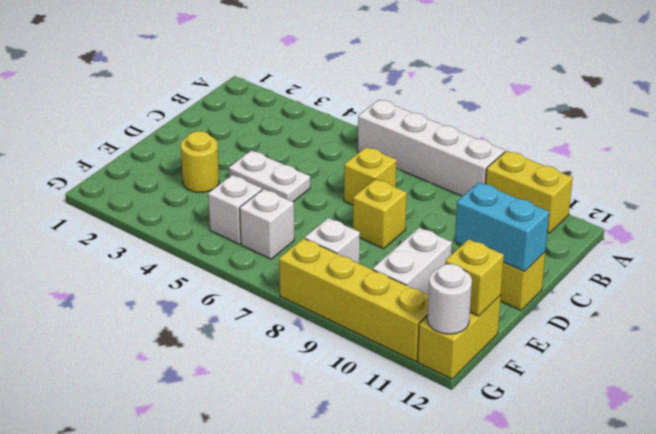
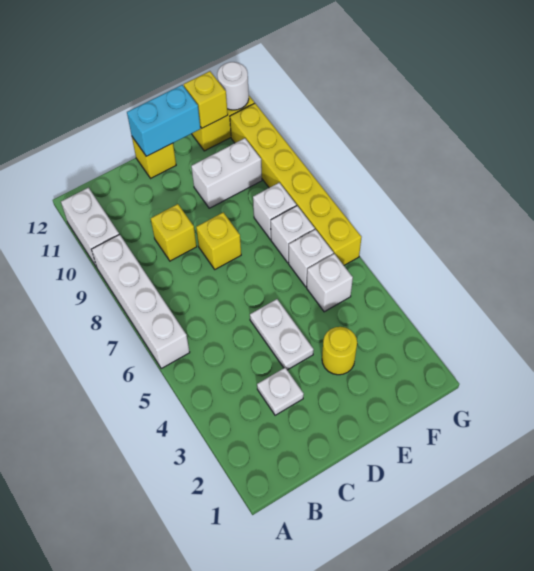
yellow brick A10:A11 level 1 -> white brick A10:A11 level 1
none -> white plate C3 level 1
yellow brick C7 level 1 -> yellow brick C9 level 1
cyan brick D11:D12 level 2 -> cyan brick D12:E12 level 2
none -> white brick F7 level 1
yellow brick G8:G11 level 1 -> yellow brick G6:G11 level 1

